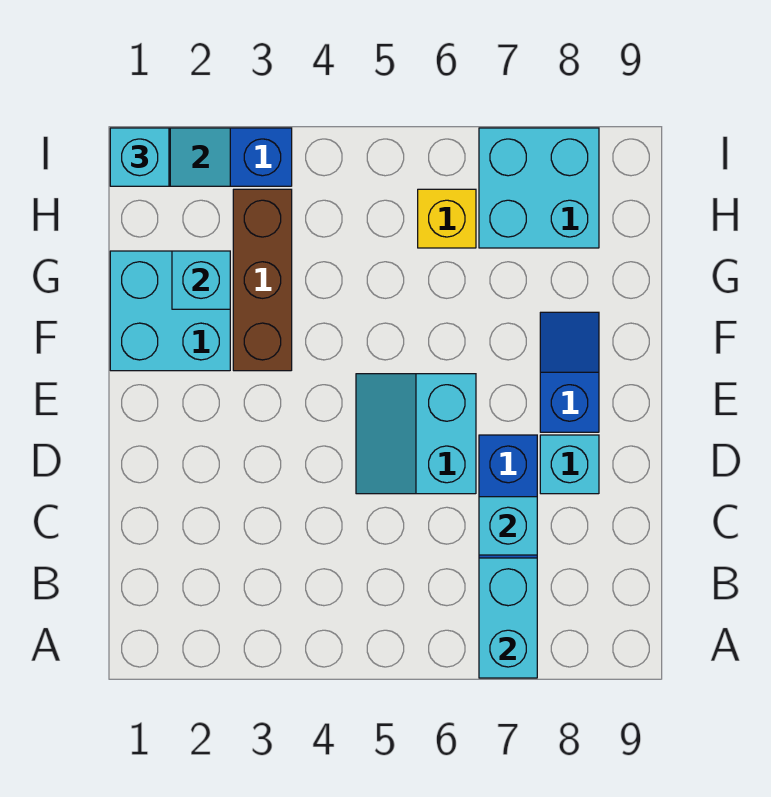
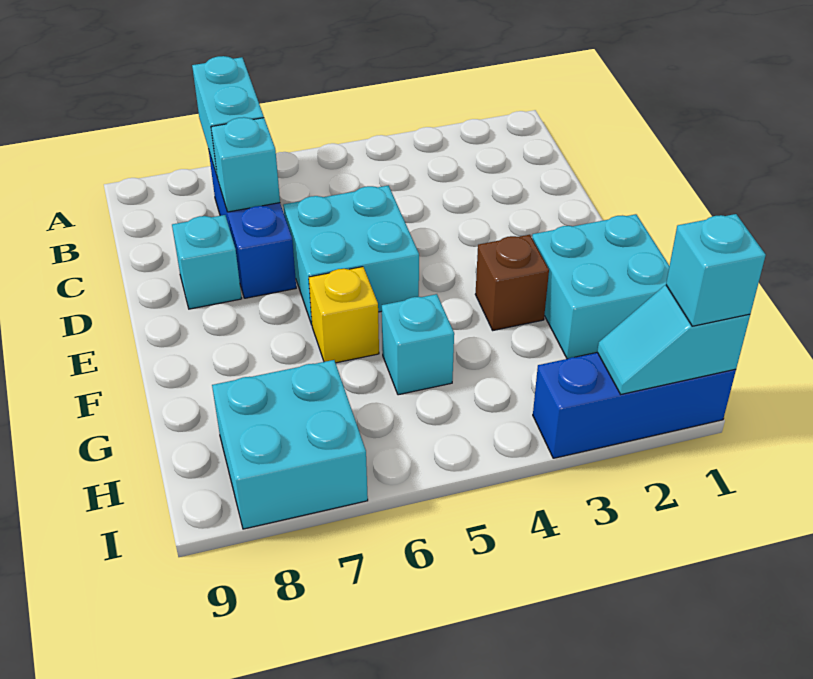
cyan slope D5:E6 level 1 top 6 -> cyan brick D5:E6 level 1
blue slope E8:F8 level 1 top E -> none
brown brick F3:H3 level 1 -> brown brick F3 level 1
cyan brick G2 level 2 -> cyan brick G5 level 1
yellow brick H6 level 1 -> yellow brick F6 level 1

